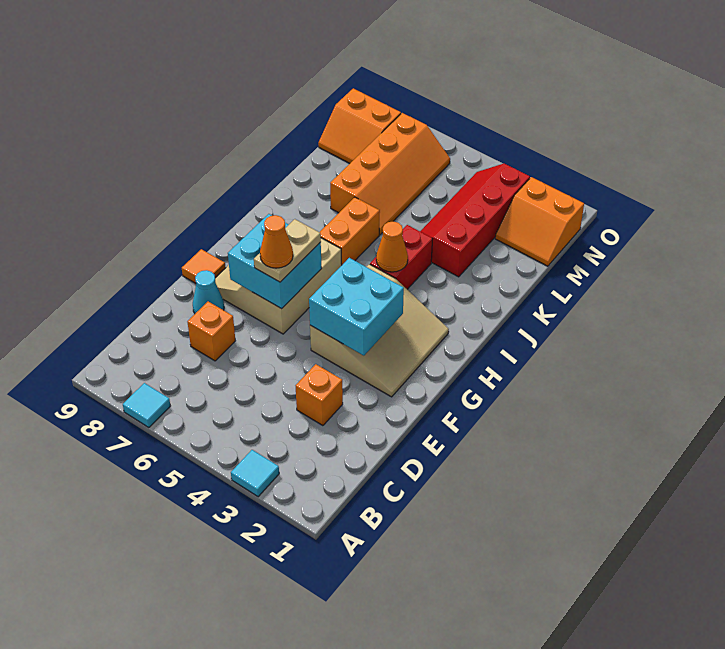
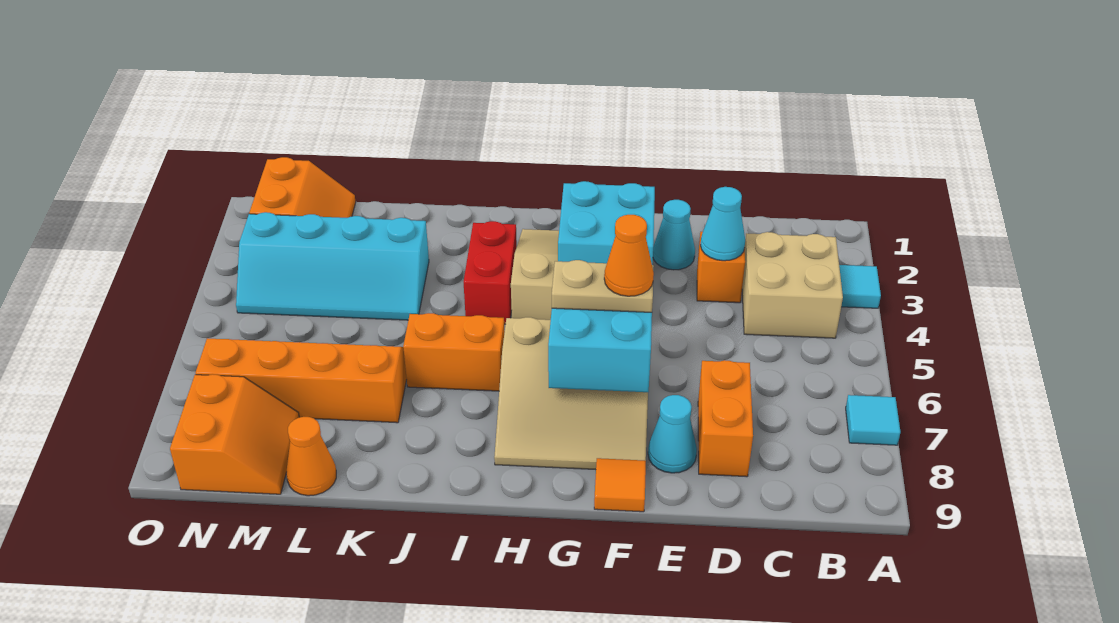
none -> tan brick B3:C4 level 1
none -> cyan cone D3 level 2
orange brick D7 level 1 -> orange brick D7:D8 level 1
none -> cyan cone E2 level 1
red brick I4:J4 level 1 -> red brick I3:I4 level 1
orange cone I4 level 2 -> orange cone L9 level 1
red slope K3:N4 level 1 top 3 -> cyan slope K3:N4 level 1 top 3

